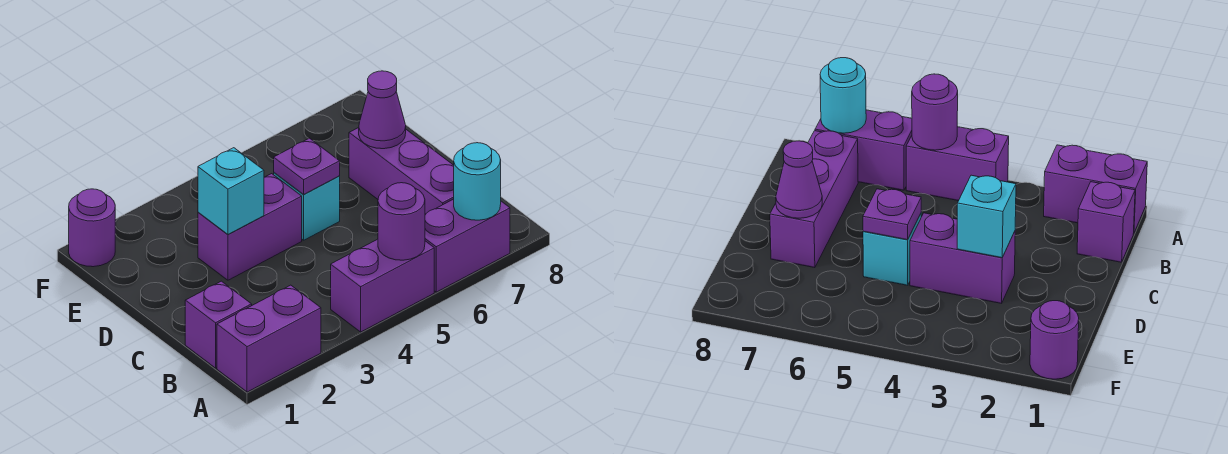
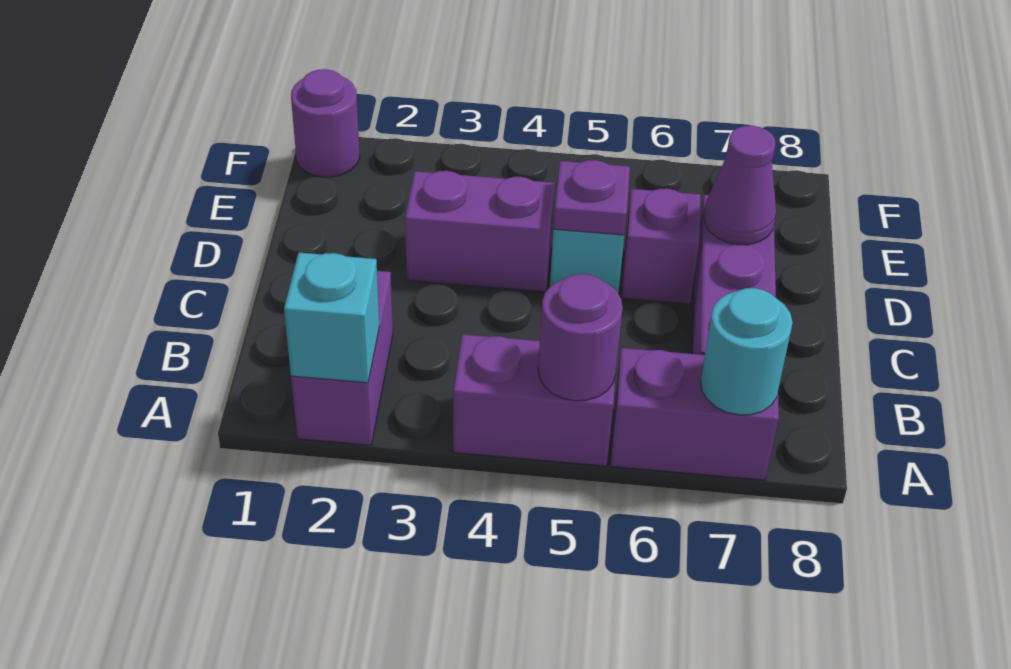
purple brick A1:A2 level 1 -> purple brick A2:B2 level 1
purple brick B1 level 1 -> purple brick D6 level 1
cyan brick D3 level 2 -> cyan brick A2 level 2

